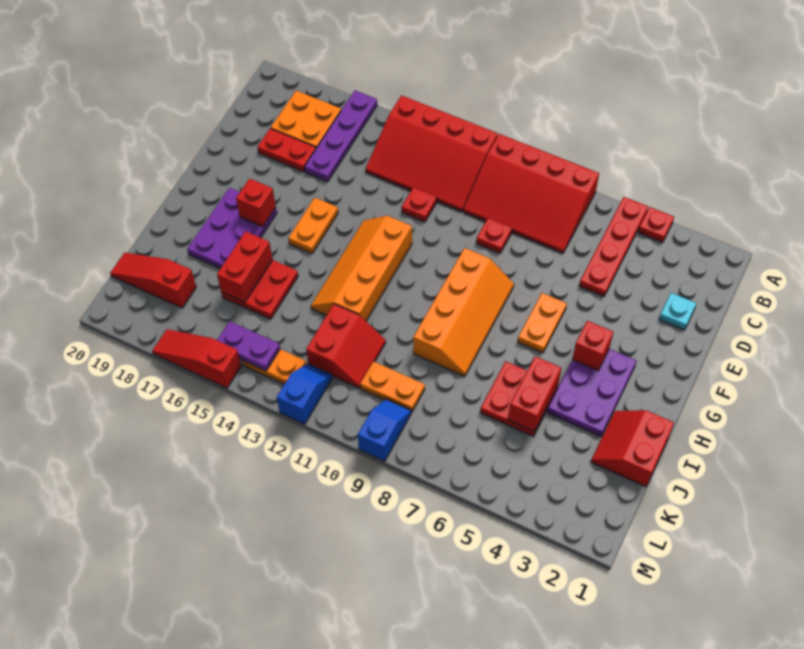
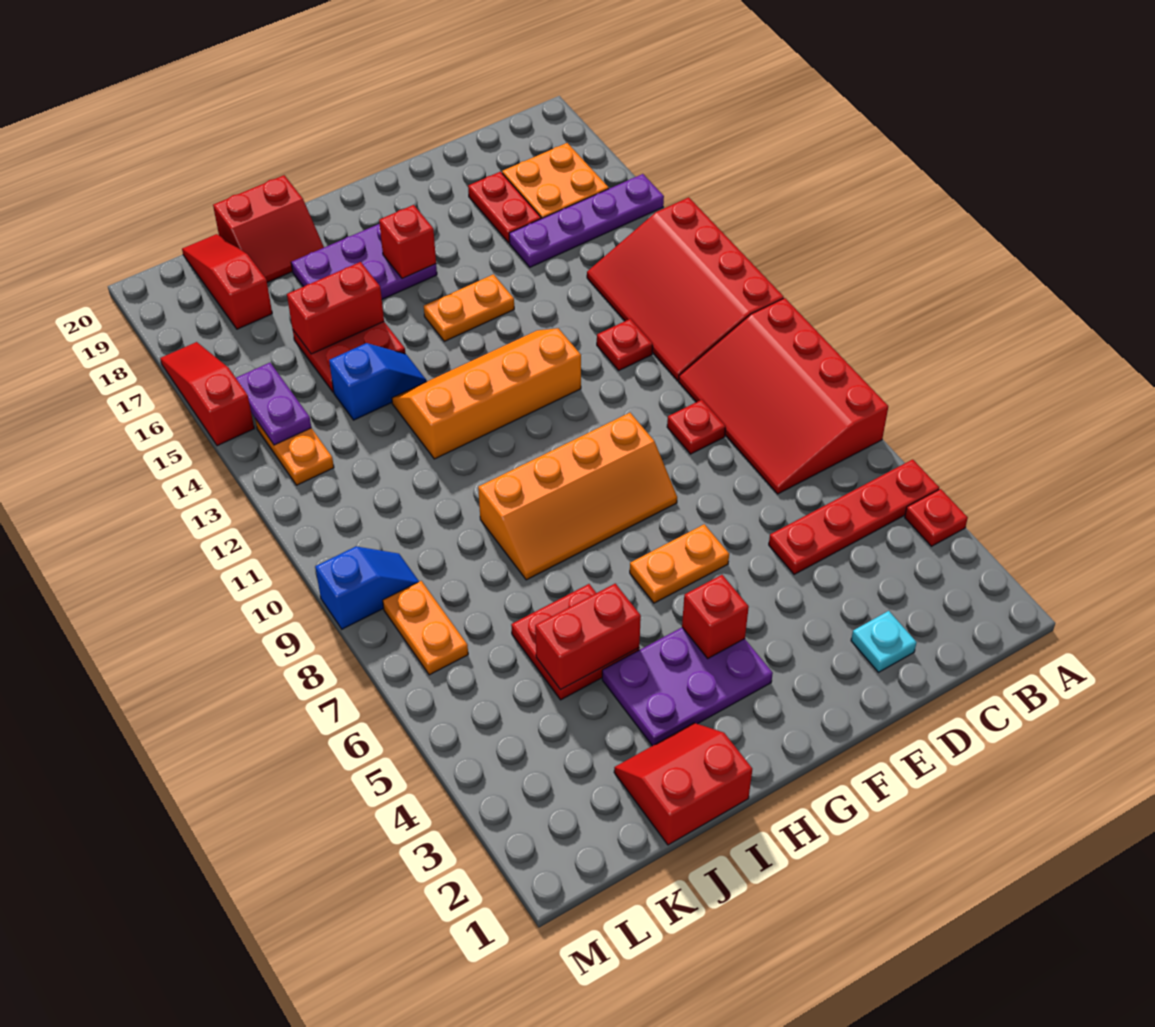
red slope J11:K12 level 1 top 12 -> red slope I19:J20 level 1 top 20
orange plate K9:K10 level 1 -> orange plate L7:L8 level 1
blue slope L12:M12 level 1 top M -> blue slope I14:J14 level 1 top J

